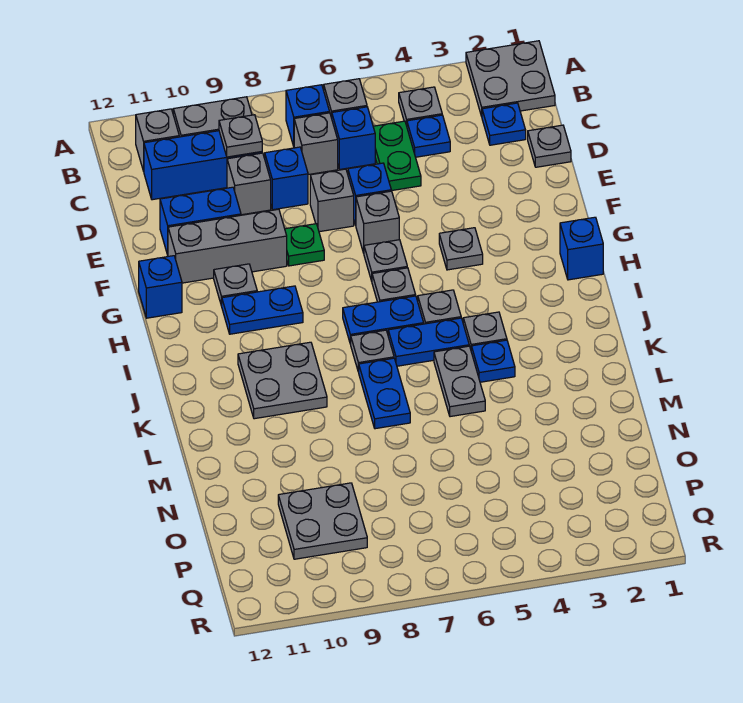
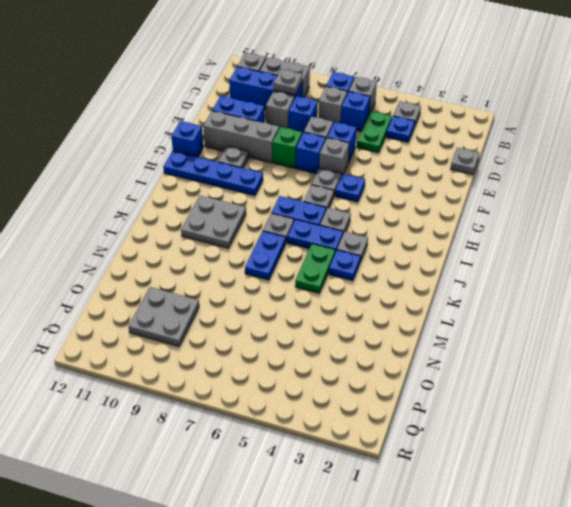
grey plate A1:B2 level 1 -> none
blue plate C2 level 1 -> blue plate G5 level 1
green plate F8 level 1 -> green brick F8 level 1
grey plate G4 level 1 -> none
blue brick H1 level 1 -> blue brick F7 level 1
blue plate H9:H10 level 1 -> blue plate H9:H12 level 1
grey plate K5:L5 level 1 -> green plate K5:L5 level 1

